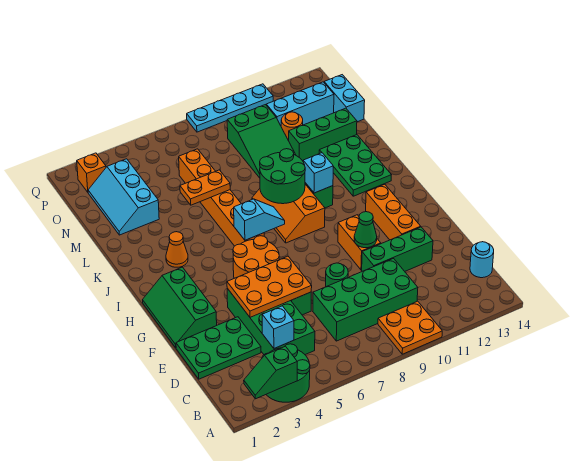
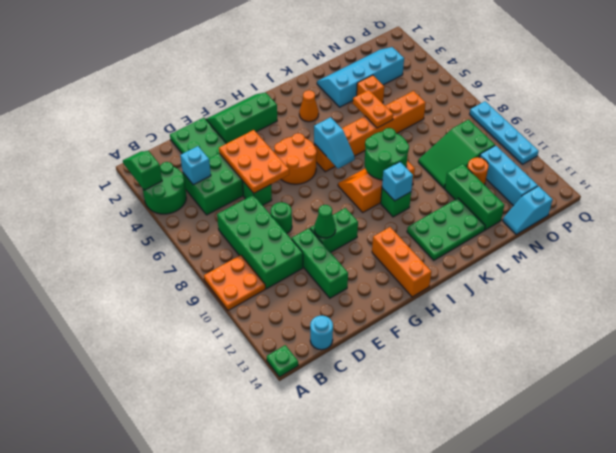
none -> green plate A14 level 1
orange brick F10:G10 level 1 -> green brick F10:G10 level 1
orange brick F12:H12 level 1 -> orange brick H12:H14 level 1
cyan slope M2:O3 level 1 top 3 -> cyan slope L2:O3 level 1 top 3
cyan brick N14:O14 level 1 -> cyan slope N14:O14 level 1 top O
orange brick P2 level 1 -> orange brick M4 level 1

